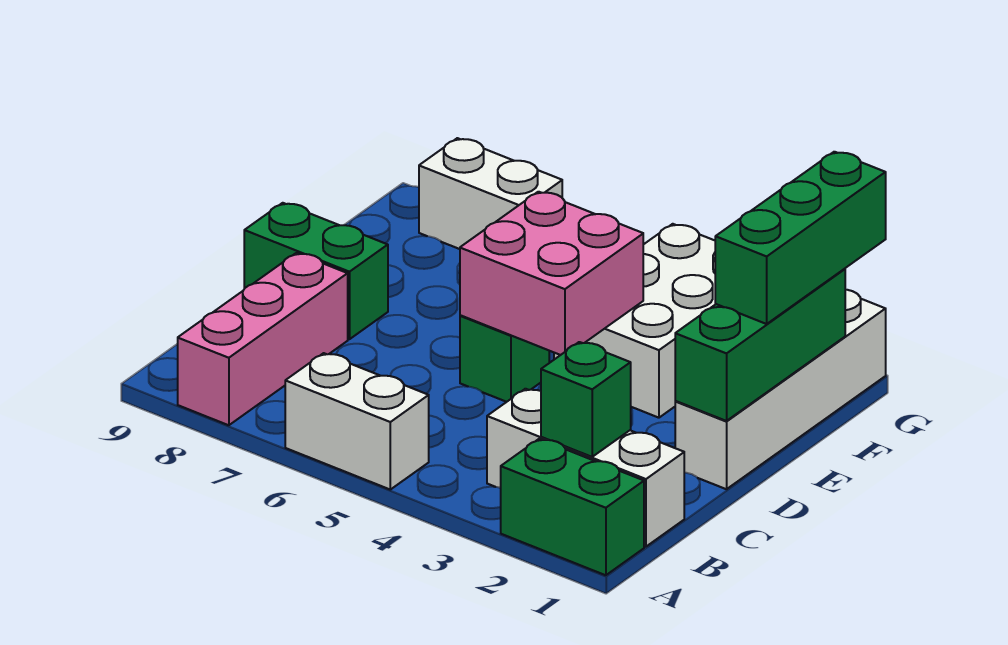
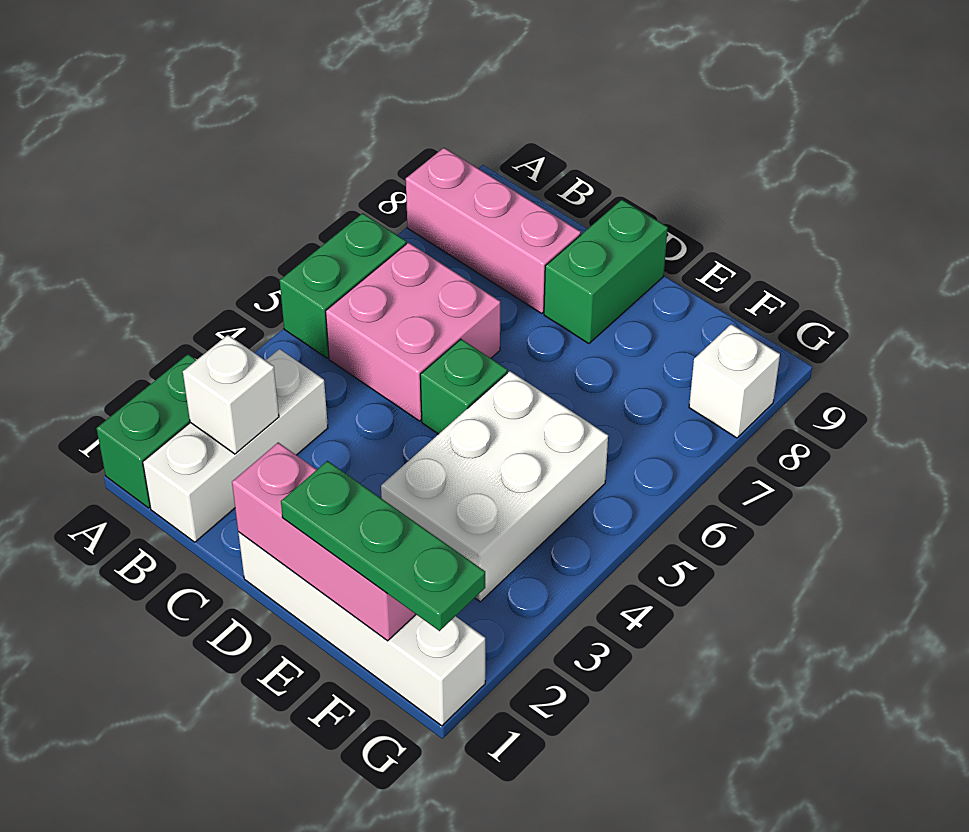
white brick A5:A6 level 1 -> green brick A5:A6 level 1
green brick B2 level 2 -> white brick B2 level 2
green brick D1:F1 level 2 -> pink brick D1:F1 level 2
pink brick D4:E5 level 2 -> pink brick B5:C6 level 1
green brick E1:G1 level 3 -> green plate E1:G1 level 3
white brick E3:G4 level 1 -> white brick E3:F5 level 1
white brick G7:G8 level 1 -> white brick G8 level 1

